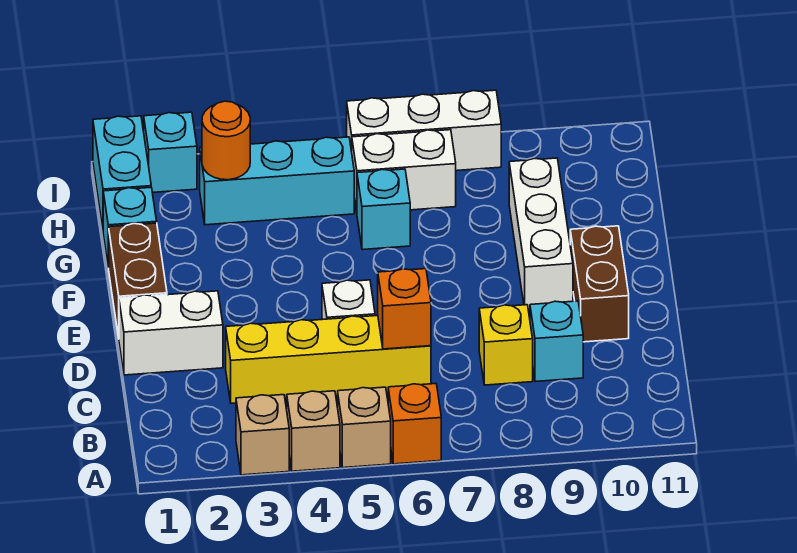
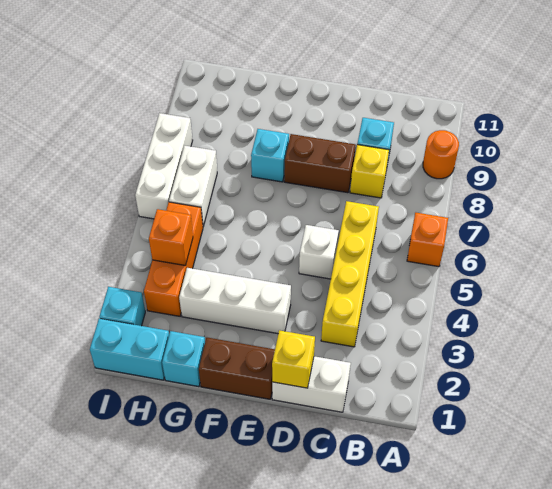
tan brick A3 level 1 -> none
tan brick A4 level 1 -> none
tan brick A5 level 1 -> none
orange brick C6 level 2 -> orange brick H4 level 2
white brick D1:D2 level 1 -> white brick C1:D1 level 1
none -> yellow brick D1 level 2
brown brick D10:E10 level 1 -> brown brick D8:E8 level 1
white brick E9:G9 level 1 -> white brick E3:G3 level 1
cyan brick G6 level 1 -> cyan brick F8 level 1
cyan brick H3:H5 level 1 -> orange brick H3:H5 level 1
orange round brick H3 level 2 -> orange round brick A9 level 1

